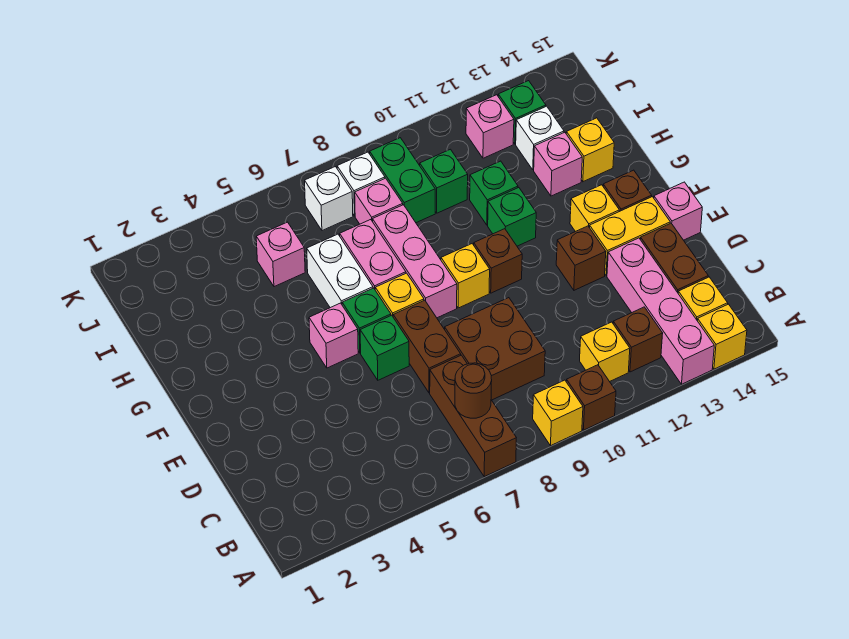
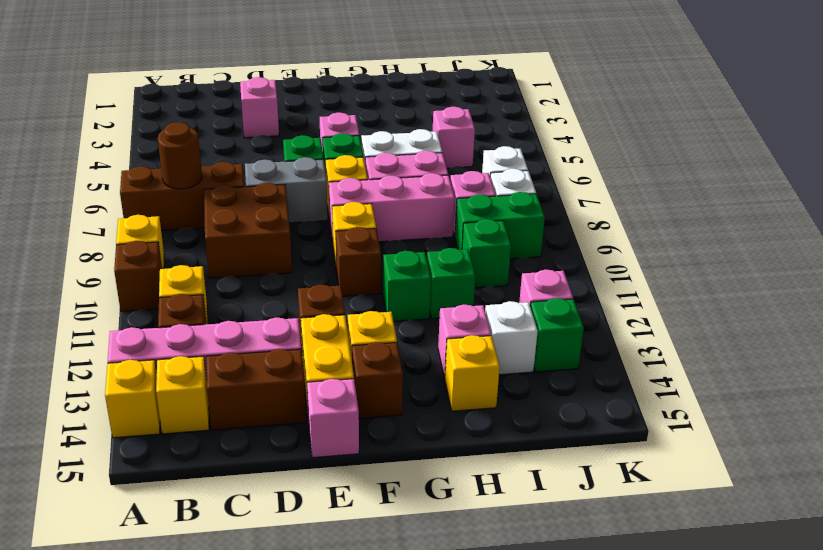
none -> pink brick D3 level 1
brown brick D7:E7 level 1 -> grey brick D7:E7 level 1

